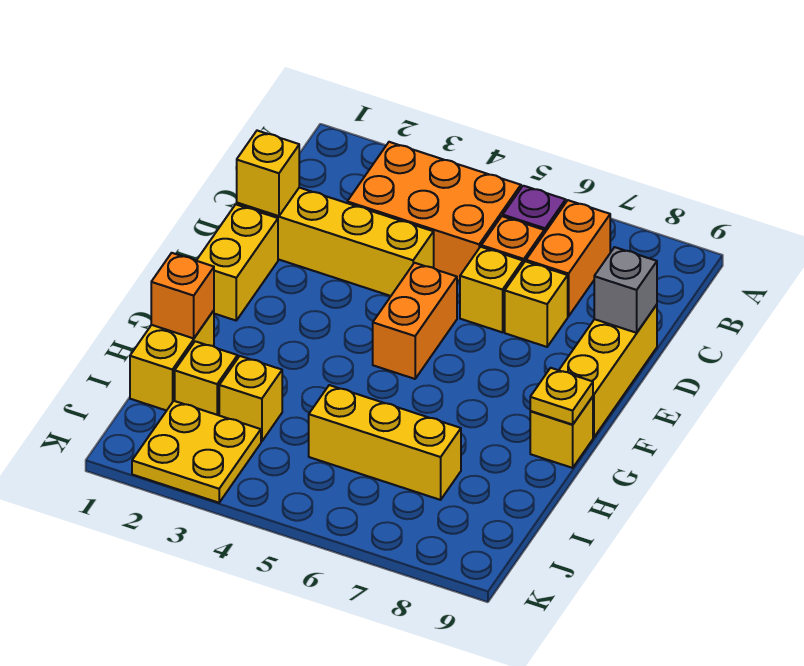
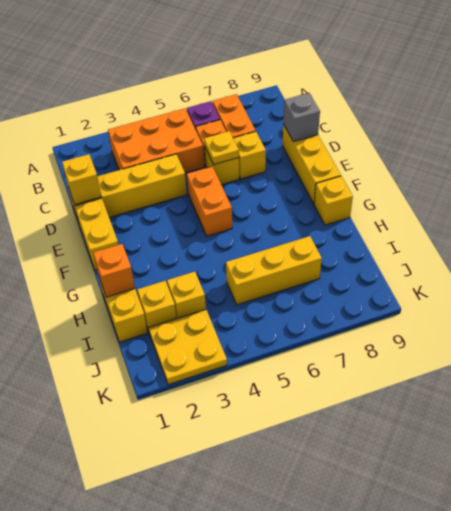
yellow plate G9 level 2 -> yellow plate D6 level 2

